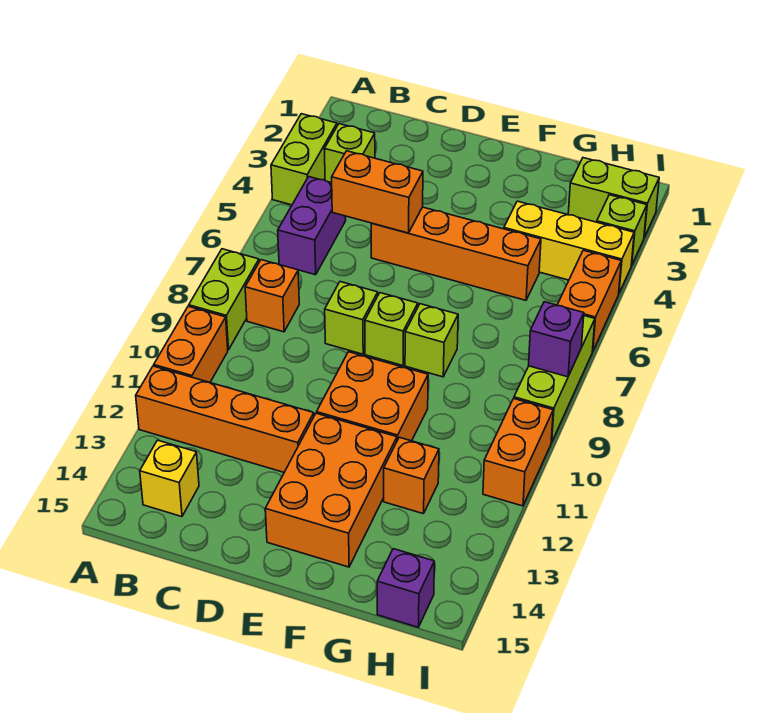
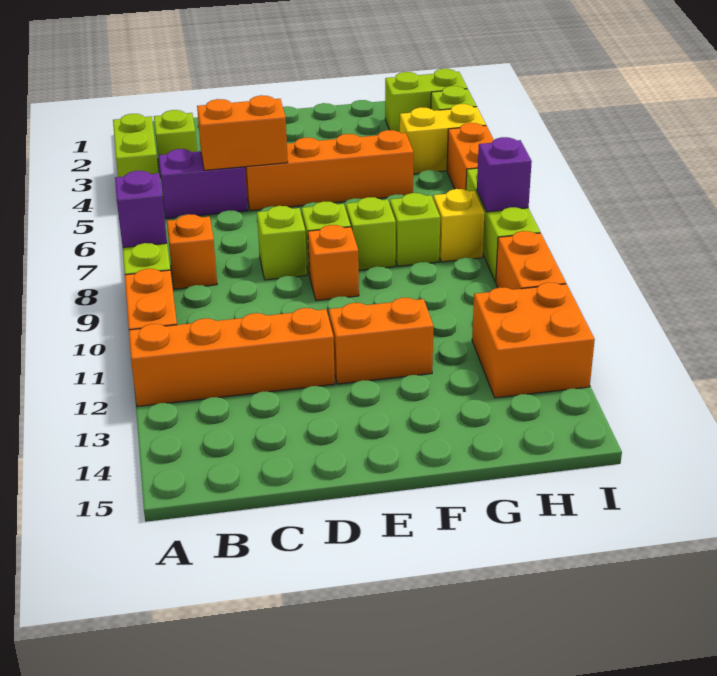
purple brick B5:B6 level 1 -> purple brick B5:C5 level 1
yellow brick B14 level 1 -> yellow brick H8 level 1
orange brick E10:F11 level 1 -> orange brick H12:I13 level 1
orange brick E12:F14 level 1 -> orange brick E12:F12 level 1
yellow brick G4:I4 level 1 -> yellow brick H4:I4 level 1
none -> lime brick G8 level 1
orange brick G12 level 1 -> orange brick E9 level 1
purple brick H15 level 1 -> purple brick A8 level 2

